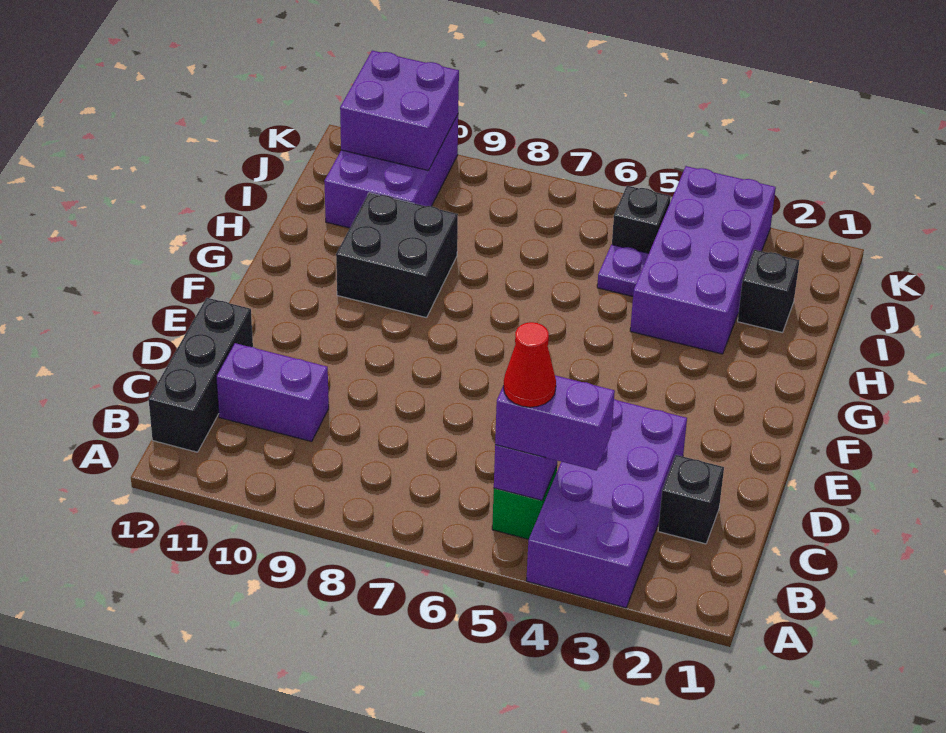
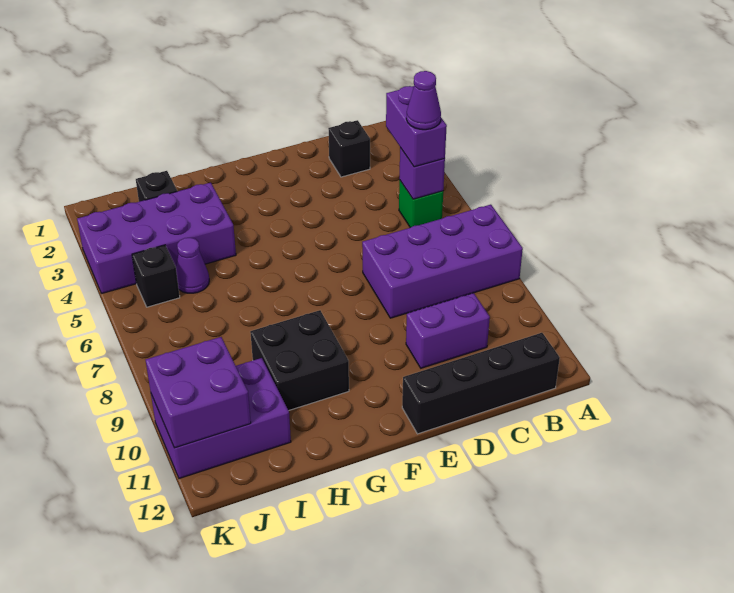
purple brick A3:D4 level 1 -> purple brick A7:D8 level 1
red cone B5 level 4 -> purple cone B5 level 4
black brick B12:D12 level 1 -> black brick B12:E12 level 1
purple brick C10:C11 level 1 -> purple brick C10:D10 level 1
purple plate I5 level 1 -> purple cone I5 level 1

